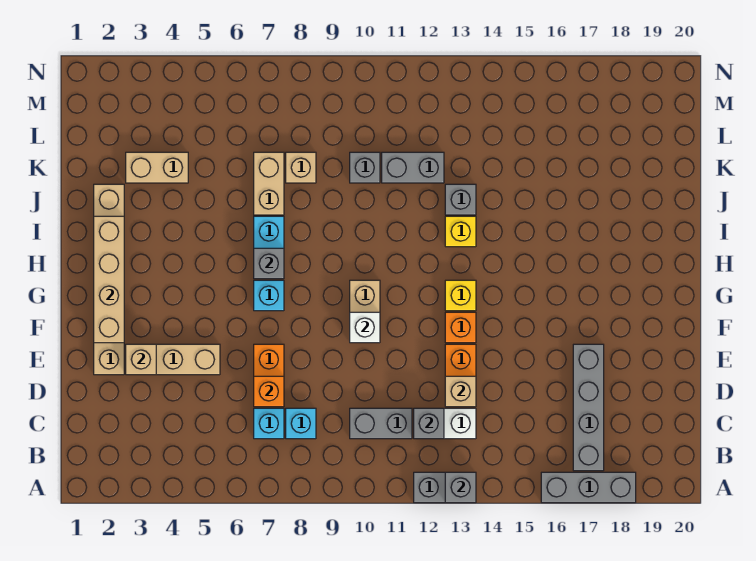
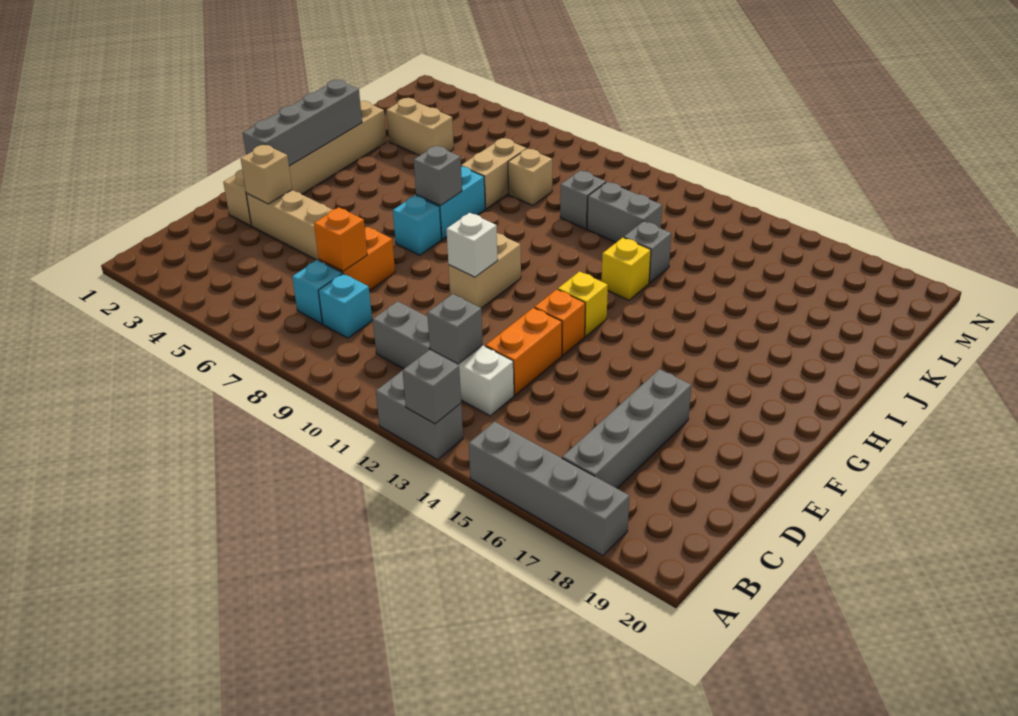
grey brick A16:A18 level 1 -> grey brick A15:A18 level 1
tan brick D13 level 2 -> none
tan brick F2:I2 level 2 -> grey brick F2:I2 level 2

